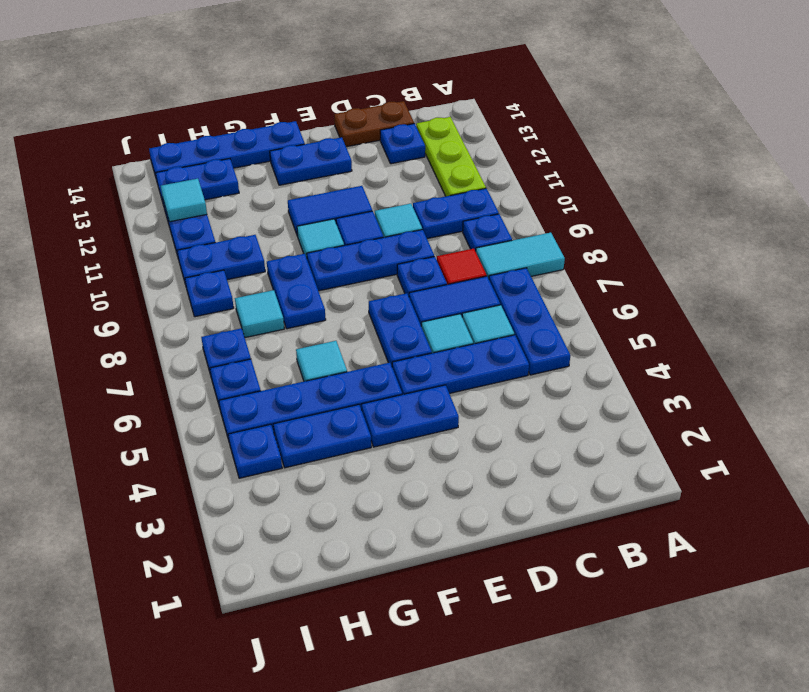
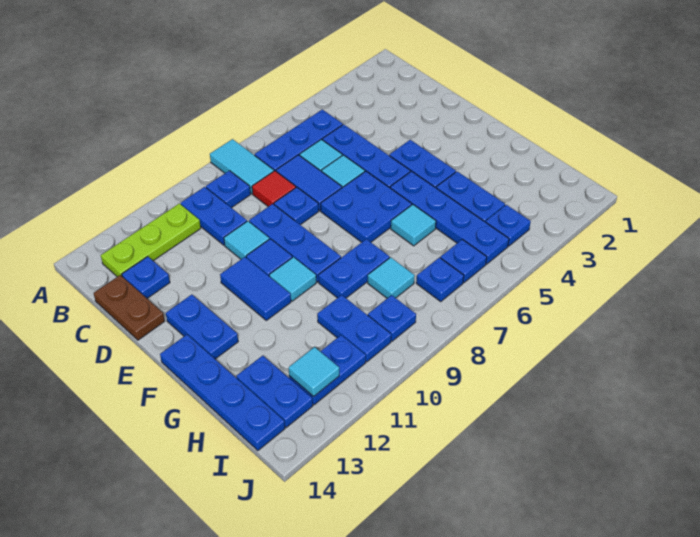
blue plate E6:E7 level 1 -> blue plate E6:F7 level 1

